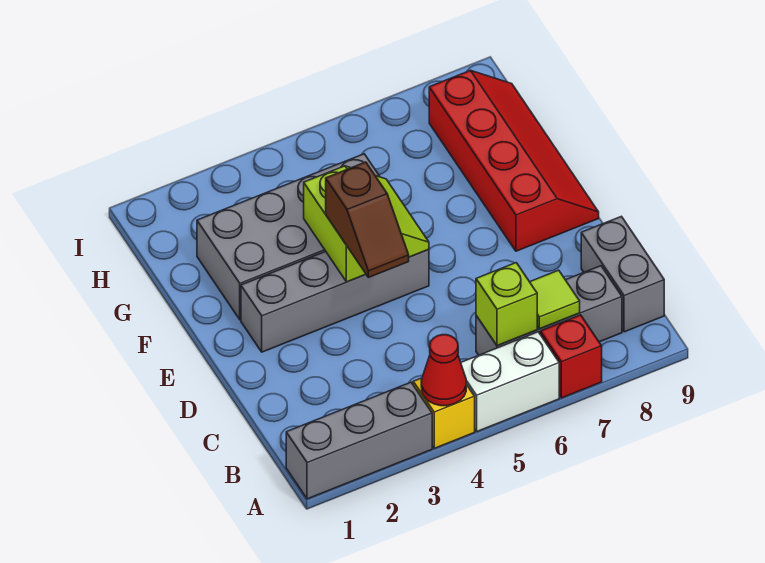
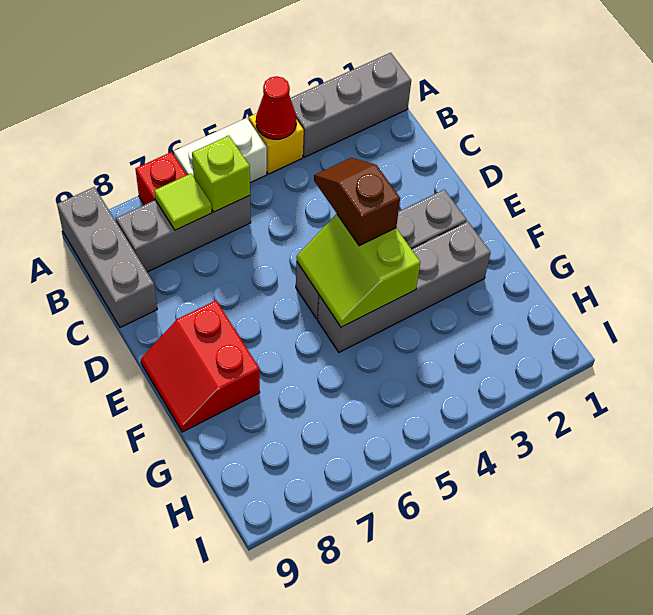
grey brick B9:C9 level 1 -> grey brick A9:C9 level 1
red slope E8:H9 level 1 top 8 -> red slope E8:F9 level 1 top 8
grey brick F2:G5 level 1 -> grey brick F2:F5 level 1

